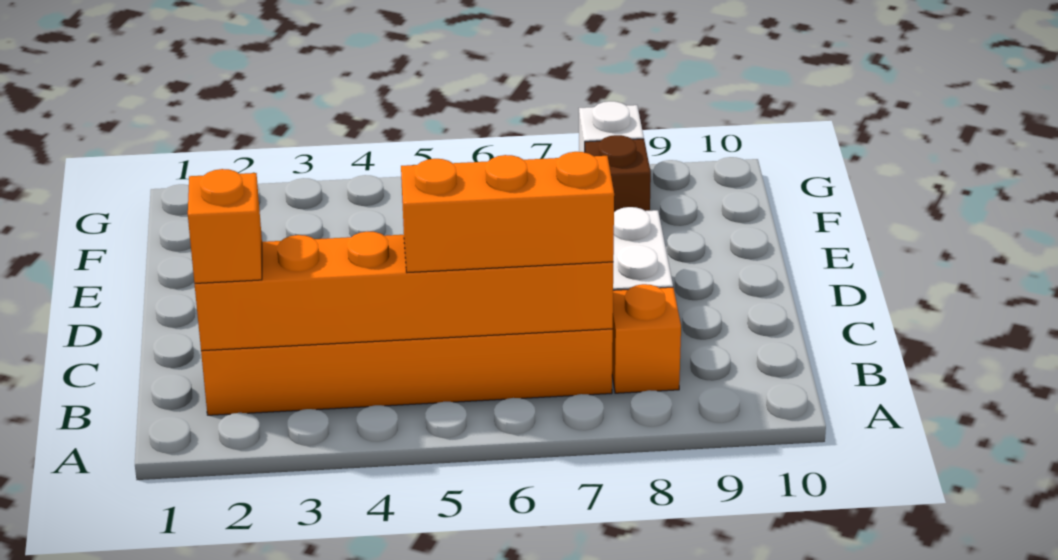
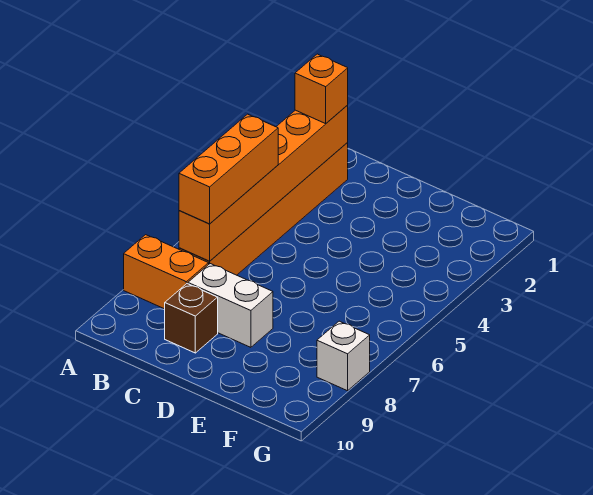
orange brick B8 level 1 -> orange brick A8:B8 level 1
brown brick F8 level 1 -> brown brick C9 level 1

